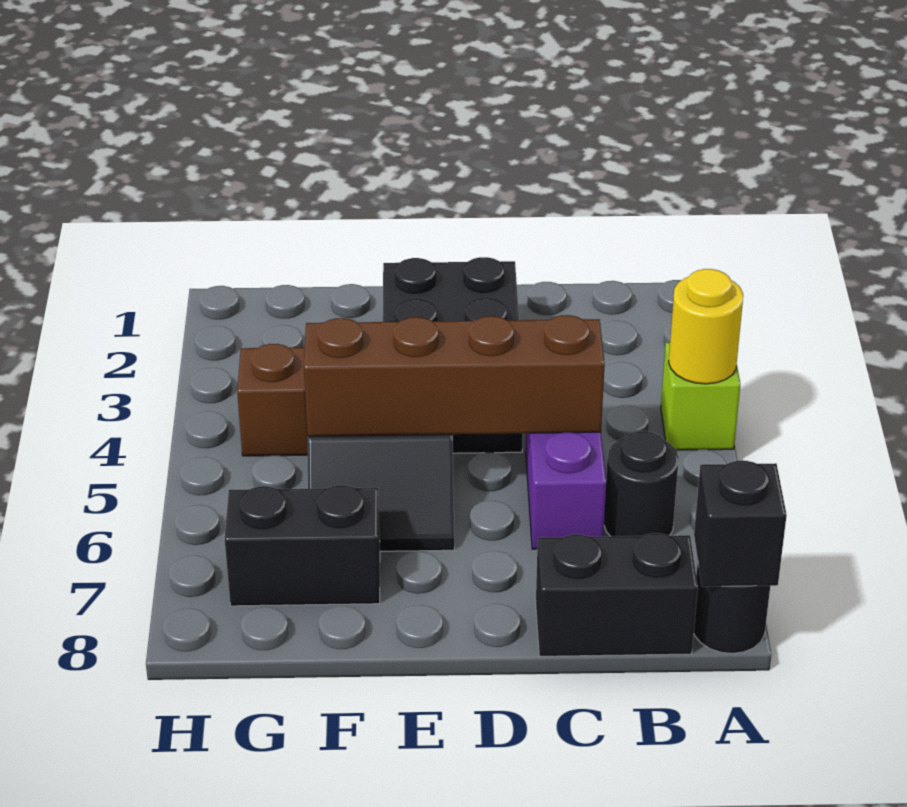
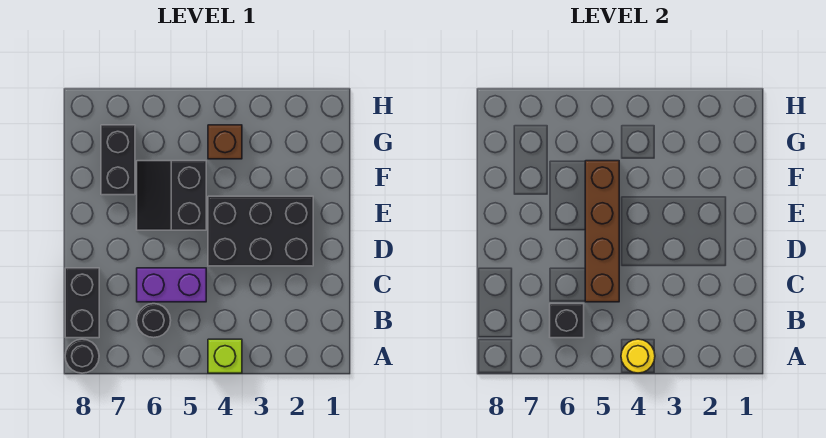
black brick A8 level 2 -> black brick B6 level 2

